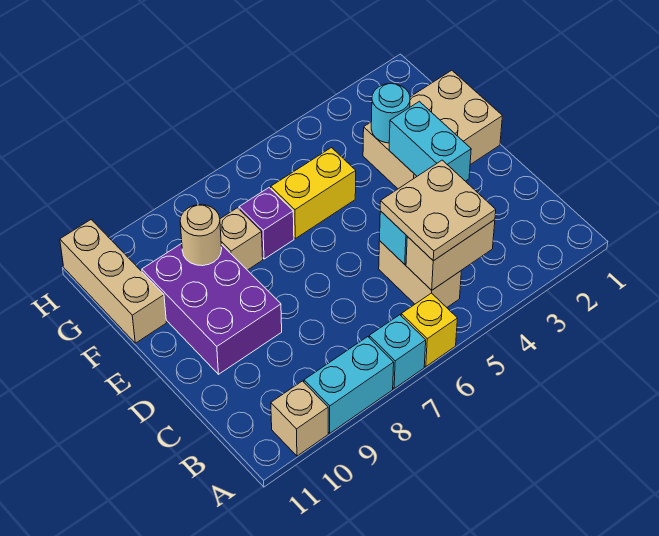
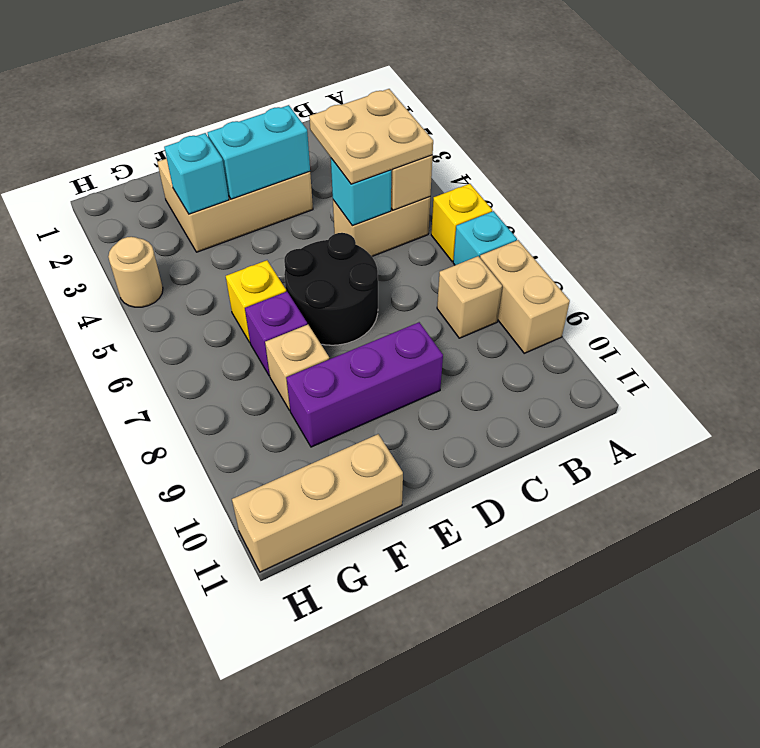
cyan brick A8:A9 level 1 -> tan brick A8:A9 level 1
tan brick A10 level 1 -> tan brick B8 level 1
none -> black round brick D6:E7 level 1
purple brick D9:F10 level 1 -> purple brick D9:F9 level 1
tan brick E1:F3 level 1 -> tan brick D2:F3 level 1
cyan round brick F3 level 2 -> cyan brick F3 level 2
yellow brick F5:F6 level 1 -> yellow brick F6 level 1
tan round brick F9 level 2 -> tan round brick H4 level 1

